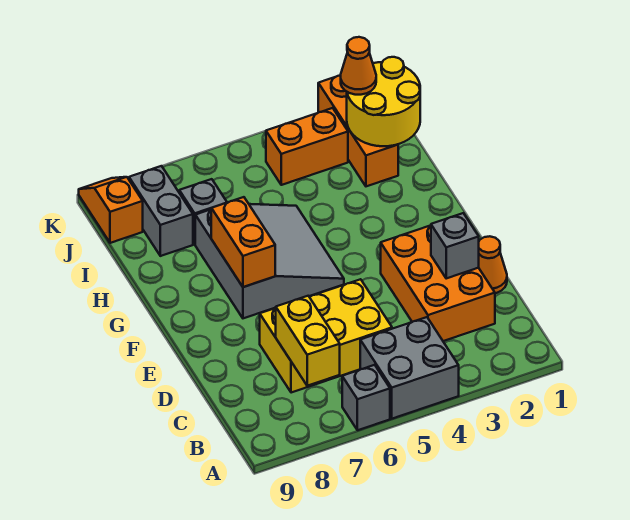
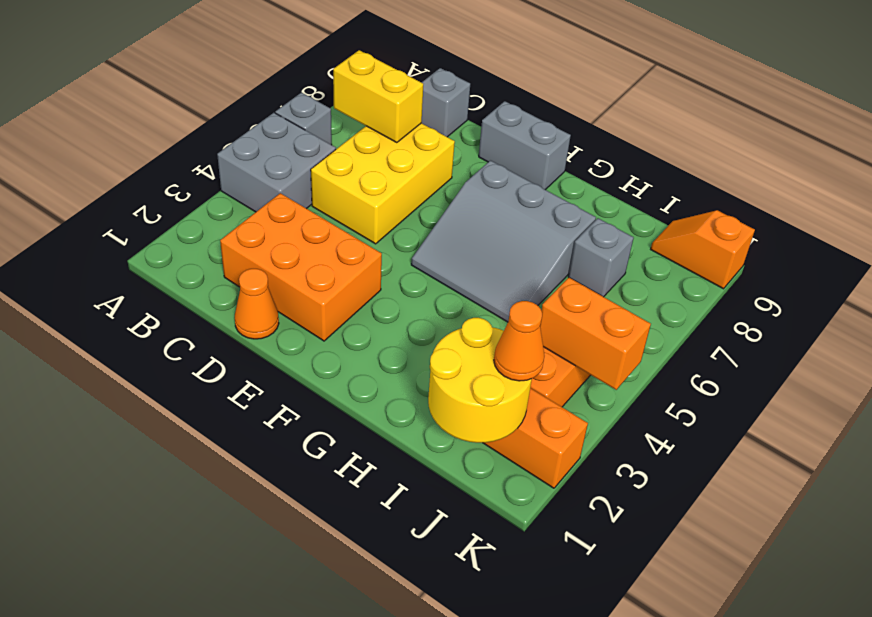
grey brick D2 level 2 -> grey brick C9 level 1
orange brick F7:G7 level 2 -> orange brick J4:K4 level 2
grey brick I8:J8 level 1 -> grey brick E9:F9 level 1
orange slope J9:K9 level 1 top J -> orange slope J9:K9 level 1 top K

